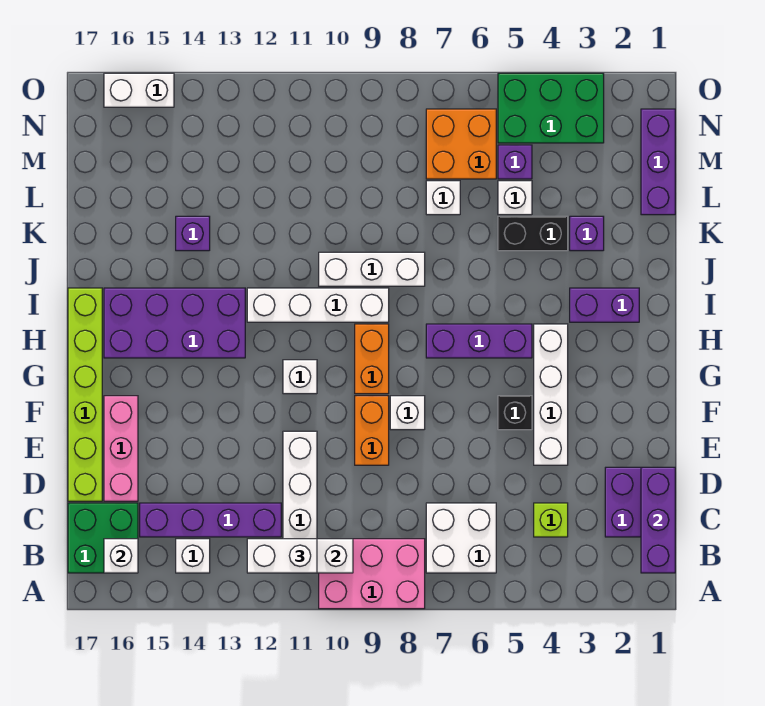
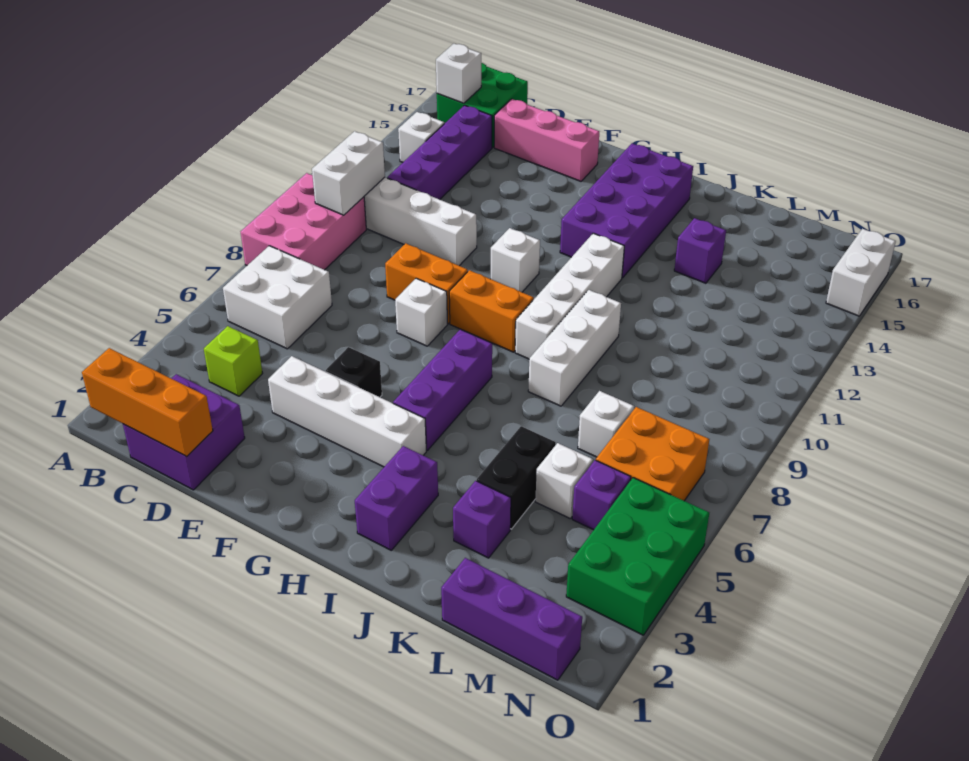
purple brick B1:D1 level 2 -> orange brick B1:D1 level 2
white brick B11:B12 level 3 -> none
lime brick D17:I17 level 1 -> none

